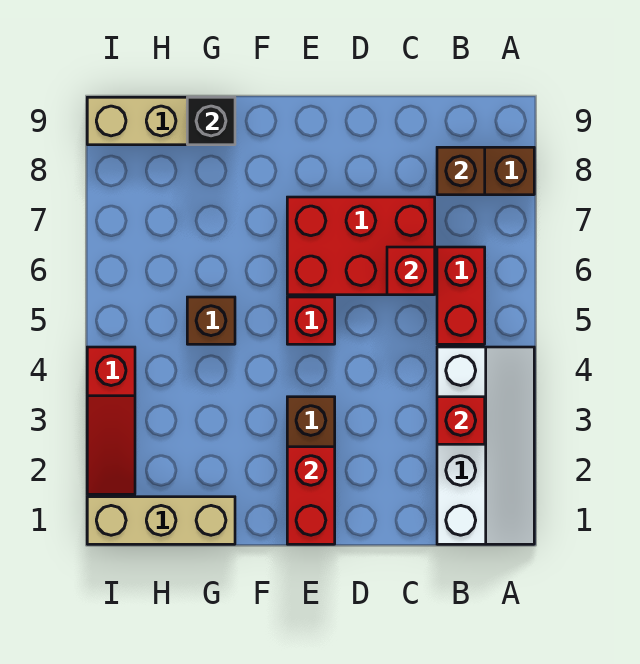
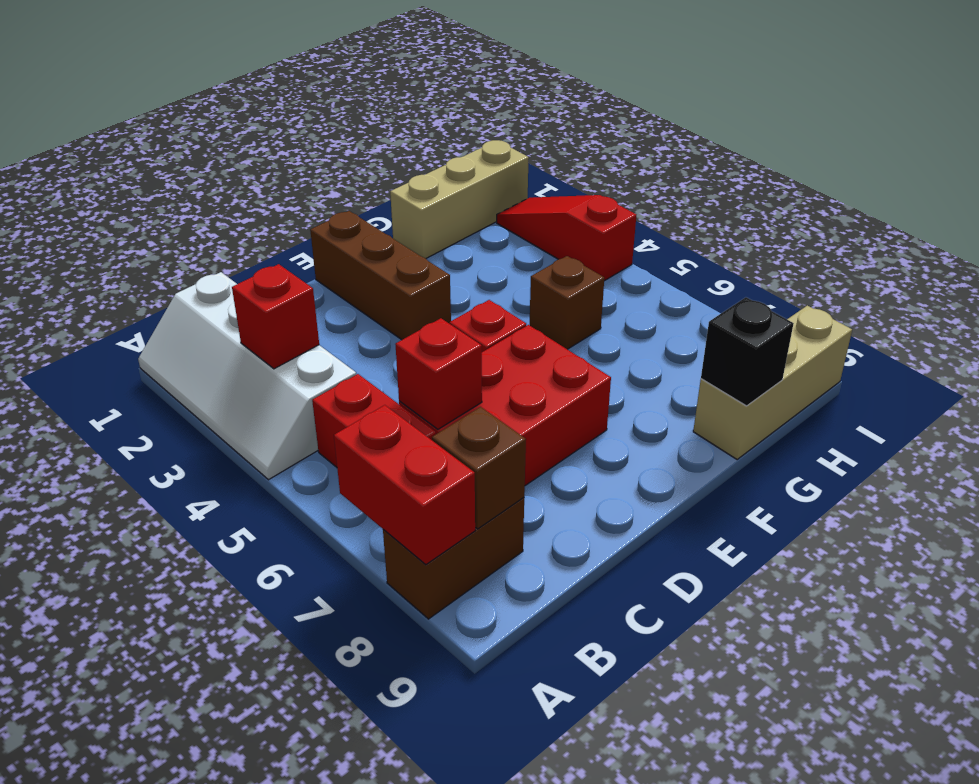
red brick E1:E2 level 2 -> red brick A7:A8 level 2

